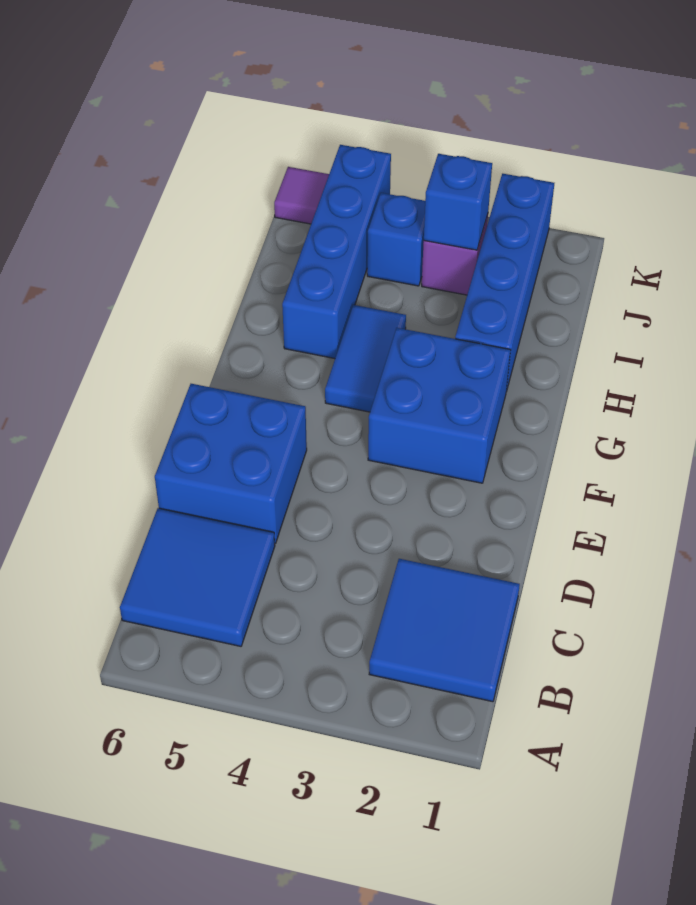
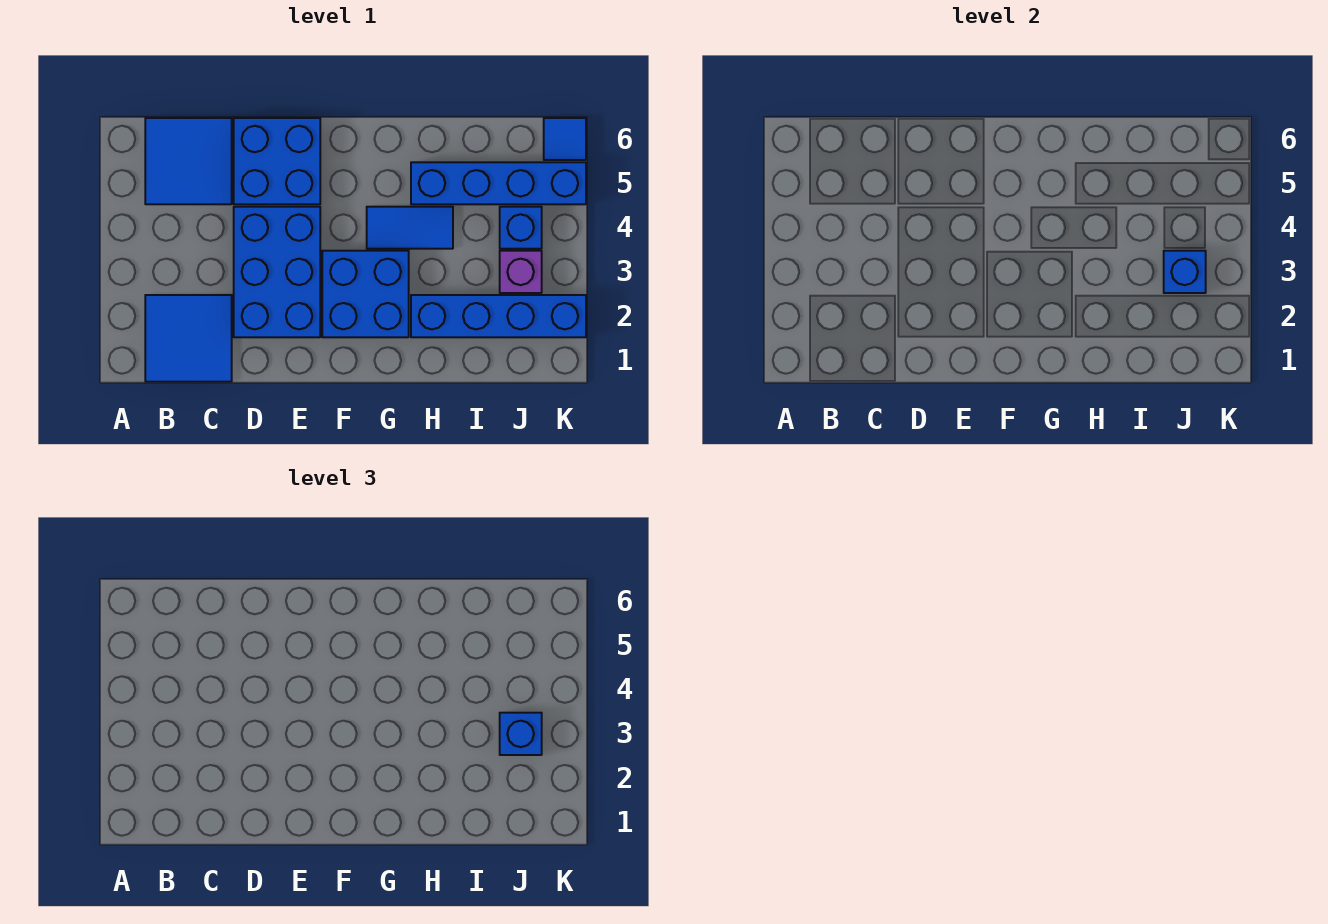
none -> blue brick D2:E4 level 1
none -> blue brick J3 level 3
purple tile K6 level 1 -> blue tile K6 level 1

